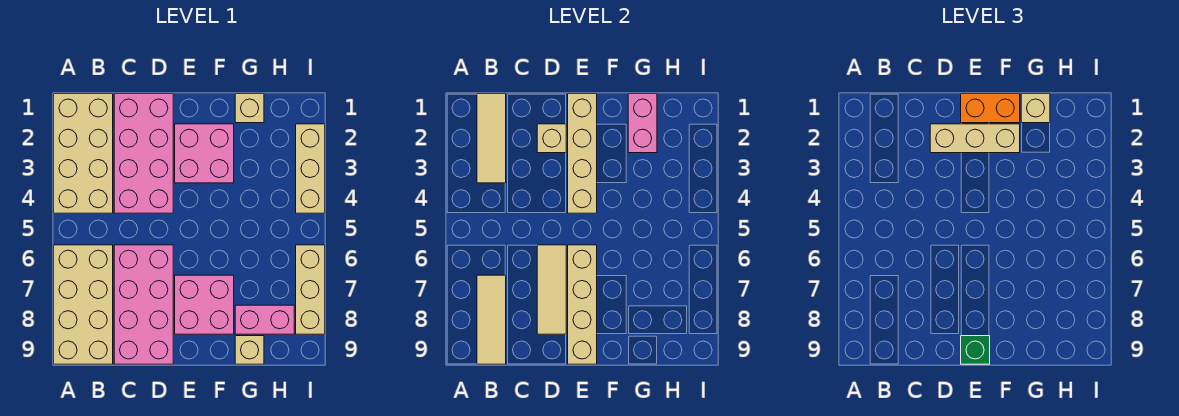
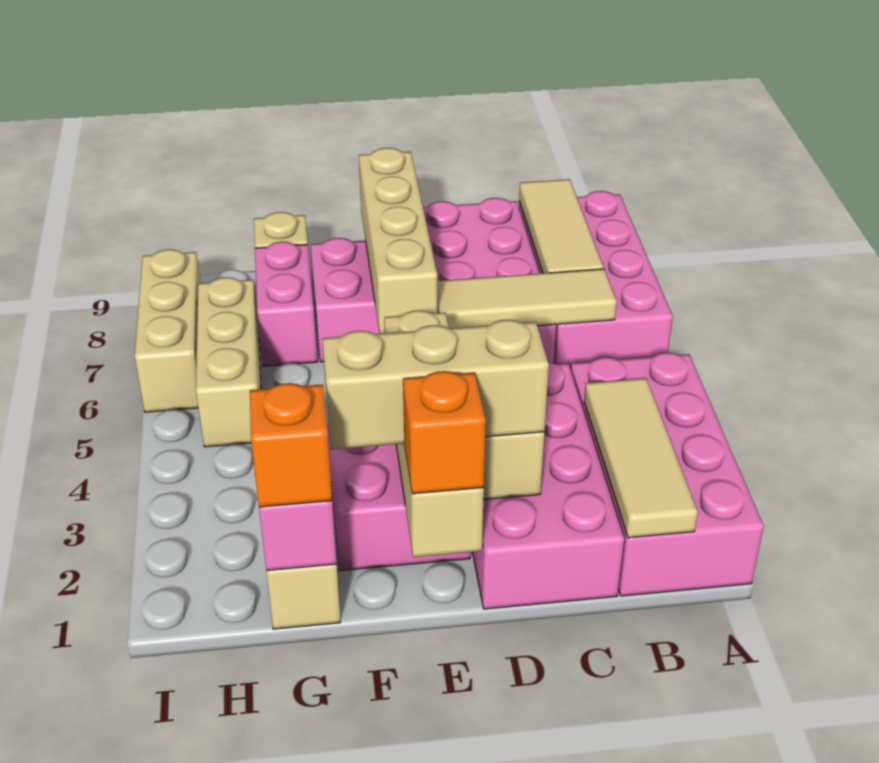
tan brick A1:B4 level 1 -> pink brick A1:B4 level 1
tan brick A6:B9 level 1 -> pink brick A6:B9 level 1
tan tile D6:D8 level 2 -> tan tile B6:D6 level 2
orange brick E1:F1 level 3 -> orange brick E1 level 3
green brick E9 level 3 -> none
tan brick G1 level 3 -> orange brick G1 level 3
pink brick G8:H8 level 1 -> pink brick G7:G8 level 1
tan brick I2:I4 level 1 -> tan brick H5:H7 level 1

